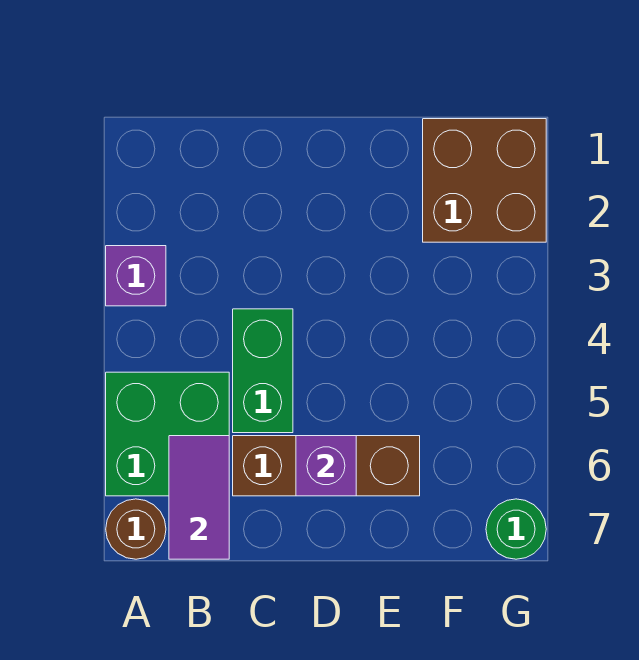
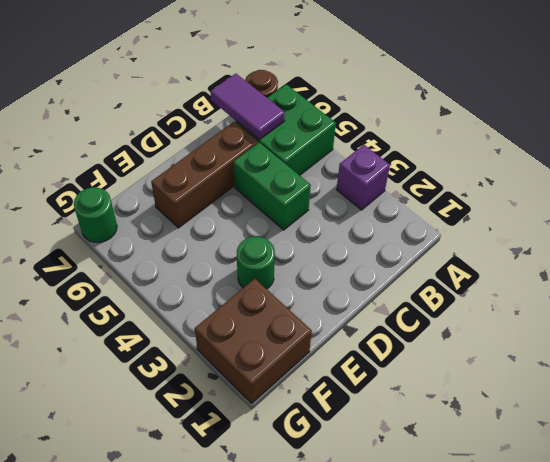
purple brick D6 level 2 -> none
none -> green round brick E3 level 1

